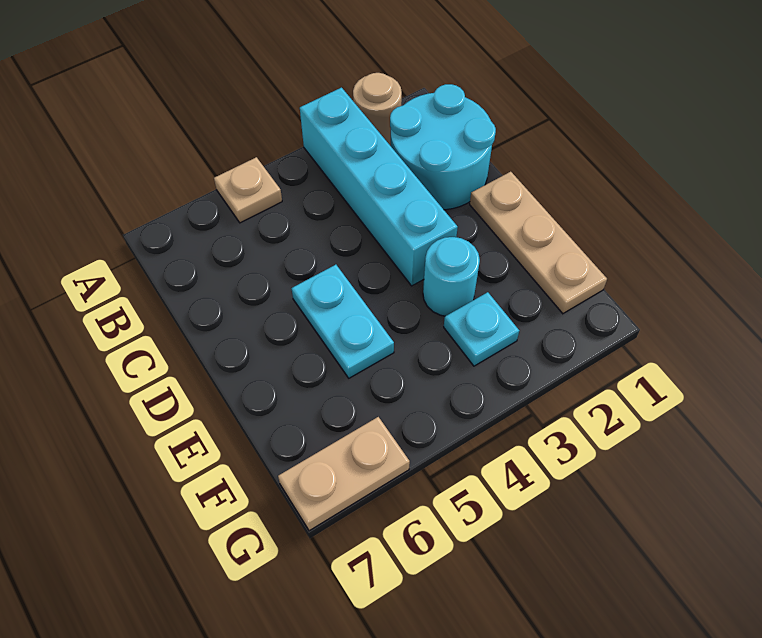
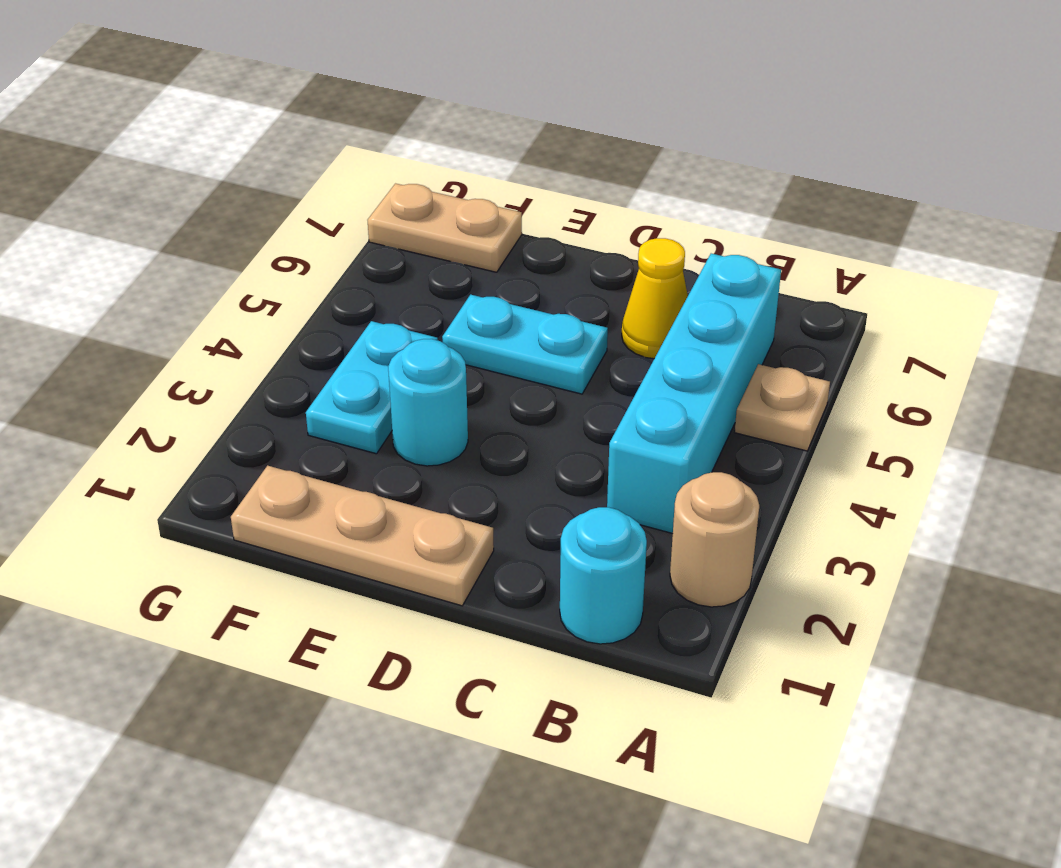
cyan brick A3:D3 level 1 -> cyan brick B3:B6 level 1
cyan round brick B1:C2 level 1 -> cyan round brick B1 level 1
none -> yellow cone C6 level 1
cyan plate F3 level 1 -> cyan plate F3:F4 level 1
tan plate G6:G7 level 1 -> tan plate F7:G7 level 1

